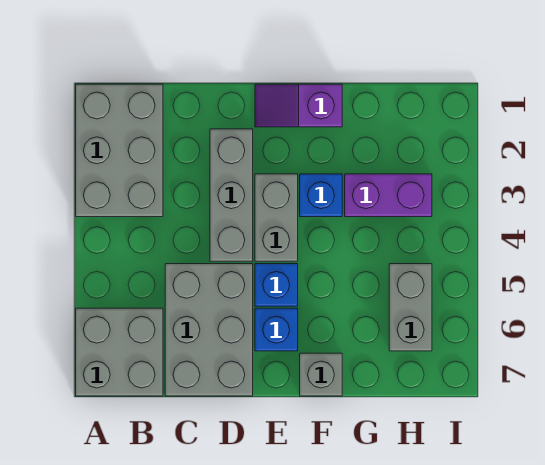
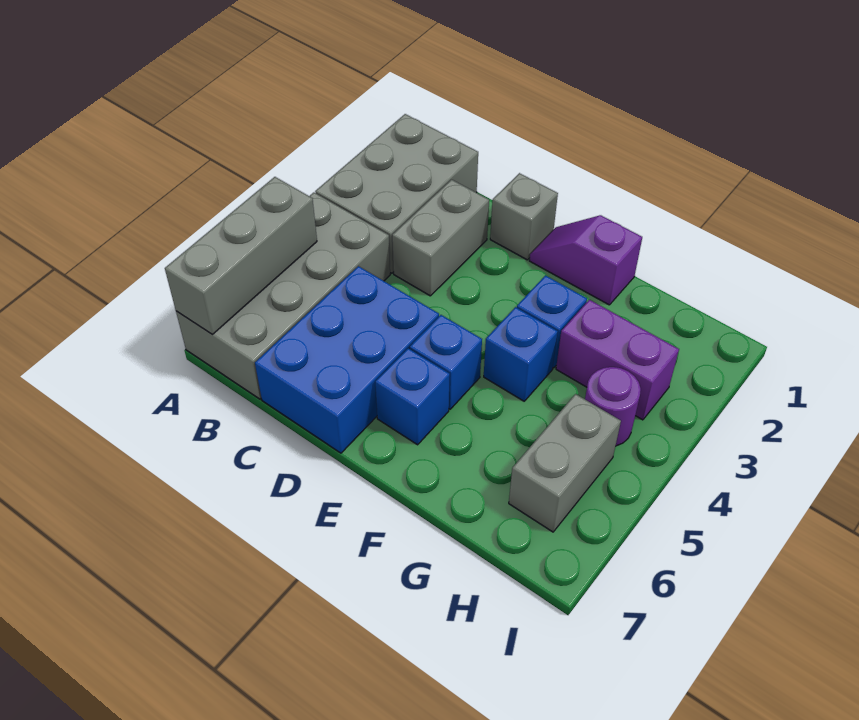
grey brick A6:B7 level 1 -> grey brick A4:B7 level 1
grey brick C5:D7 level 1 -> blue brick C5:D7 level 1
grey brick D2:D4 level 1 -> grey brick A5:A7 level 2
grey brick E3:E4 level 1 -> grey brick C2:C3 level 1
none -> blue brick F4 level 1
grey brick F7 level 1 -> grey brick D1 level 1
none -> purple round brick H4 level 1

